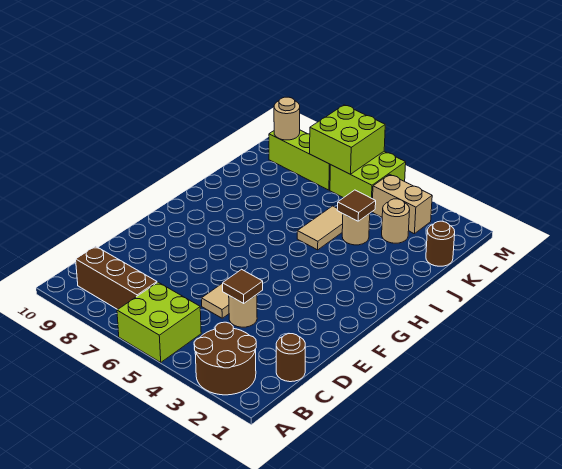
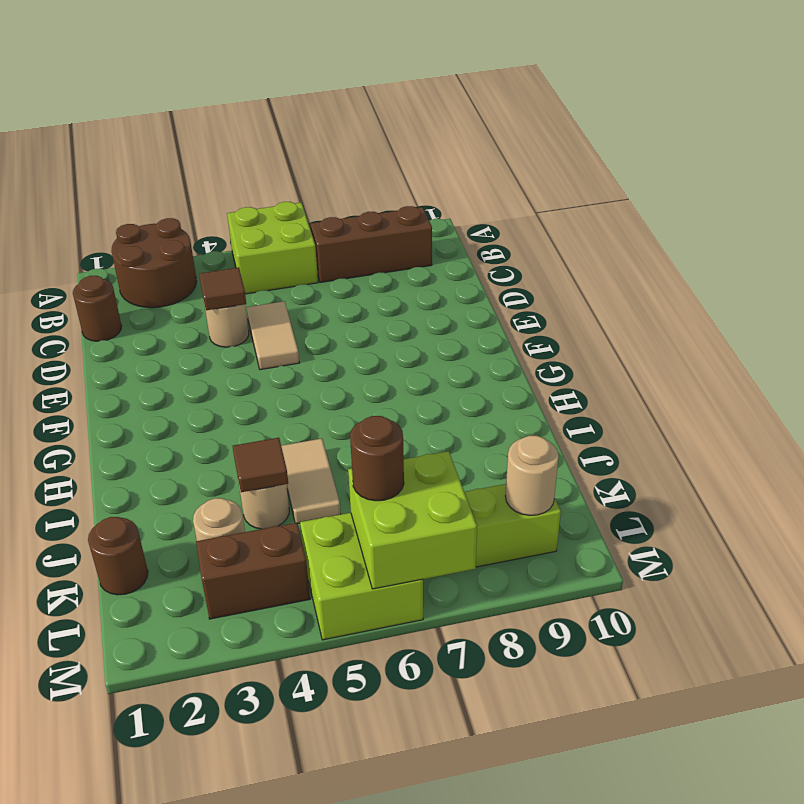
tan brick L3:L4 level 1 -> brown brick L3:L4 level 1
none -> brown round brick L6 level 3

